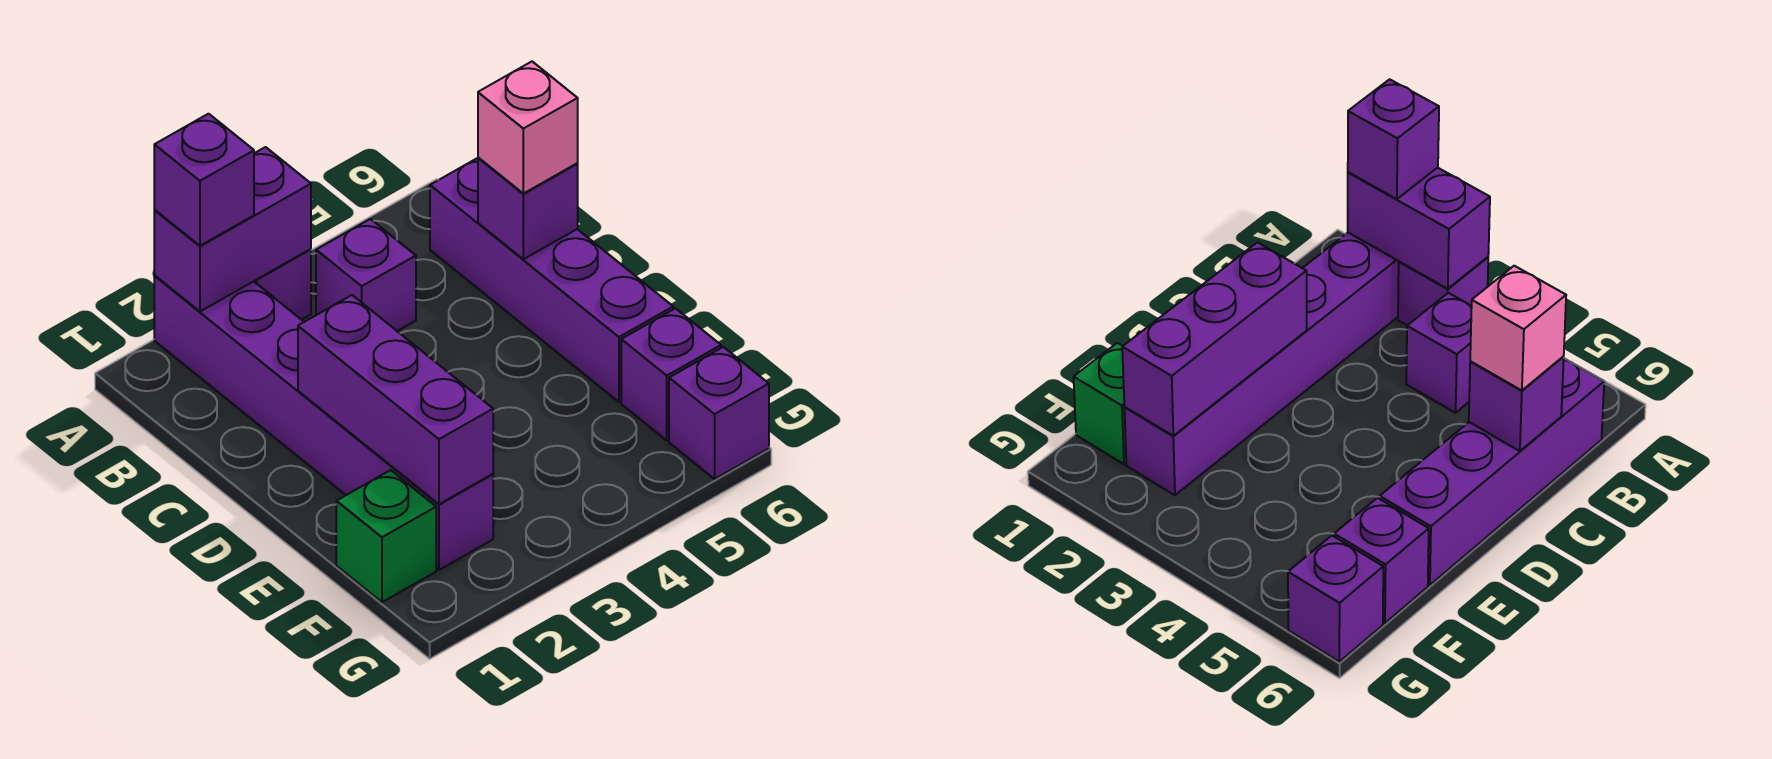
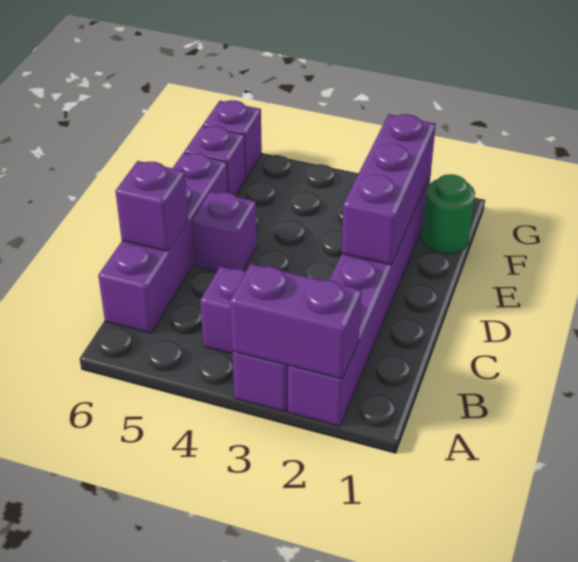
purple brick A2 level 3 -> purple brick D5 level 1
pink brick C6 level 3 -> none
green brick F1 level 1 -> green round brick F1 level 1

